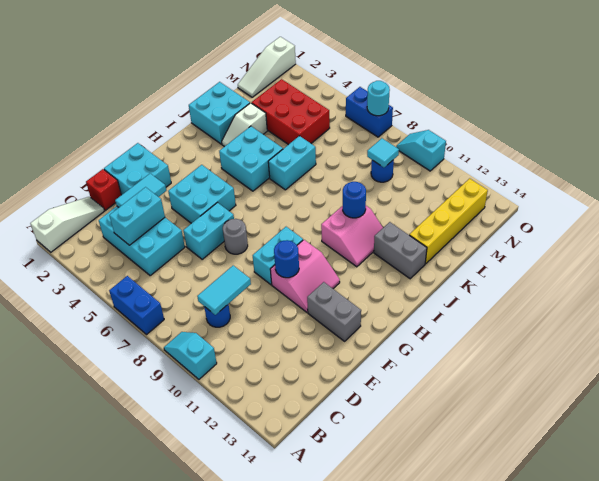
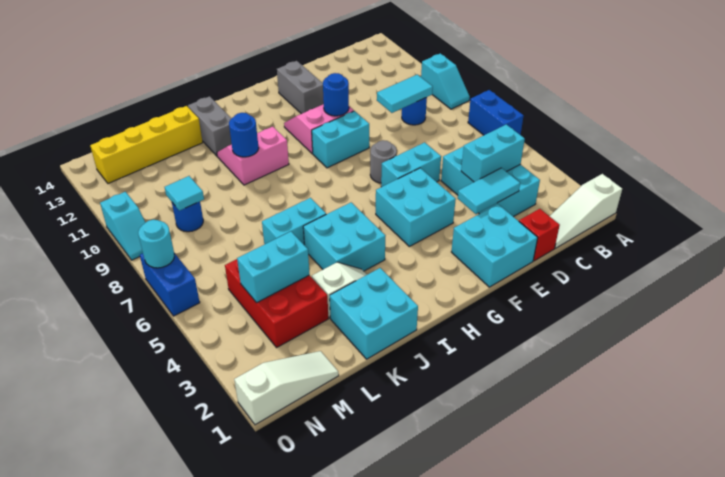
none -> cyan brick L4:M4 level 2

